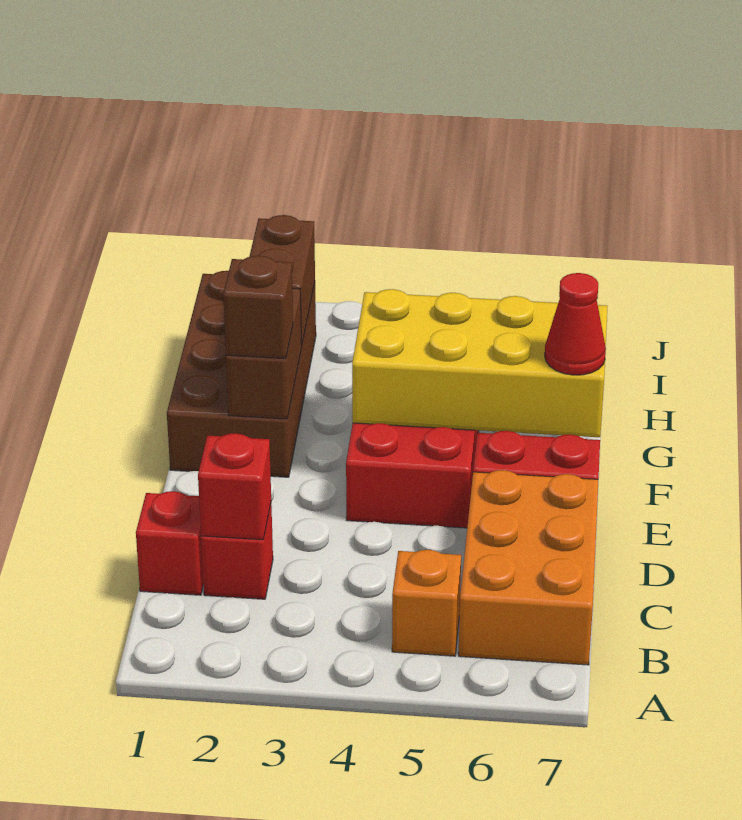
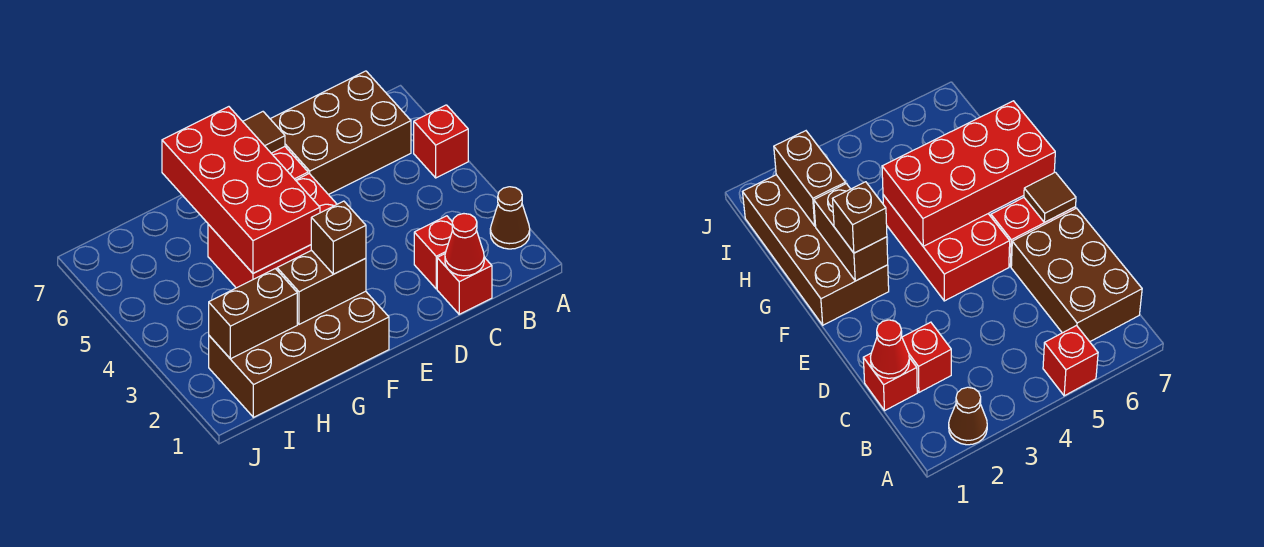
none -> brown cone A2 level 1
orange brick B5 level 1 -> none
orange brick B6:D7 level 1 -> brown brick B6:D7 level 1
red brick C2 level 2 -> red brick A5 level 1
none -> brown tile E7 level 2
yellow brick F4:G7 level 2 -> red brick F4:G7 level 2
red cone F7 level 3 -> red cone C1 level 2

